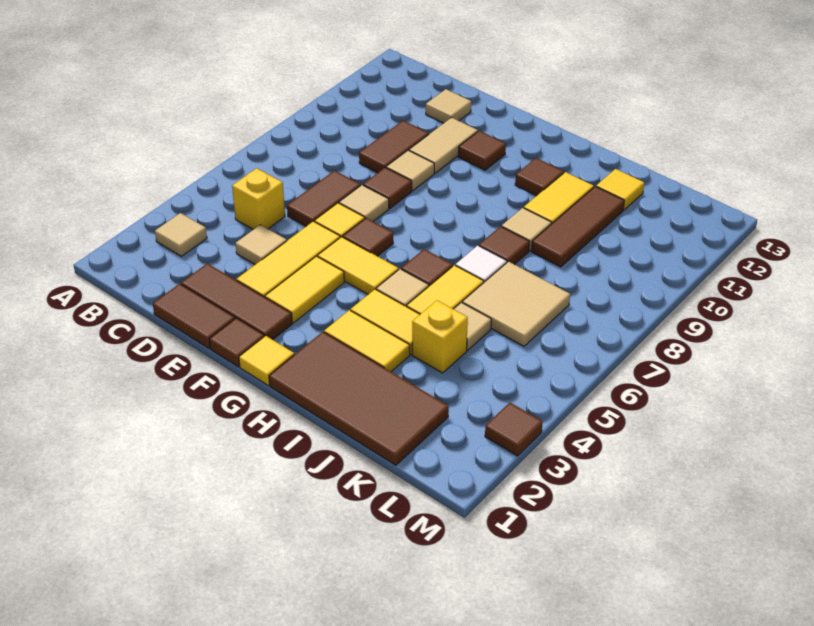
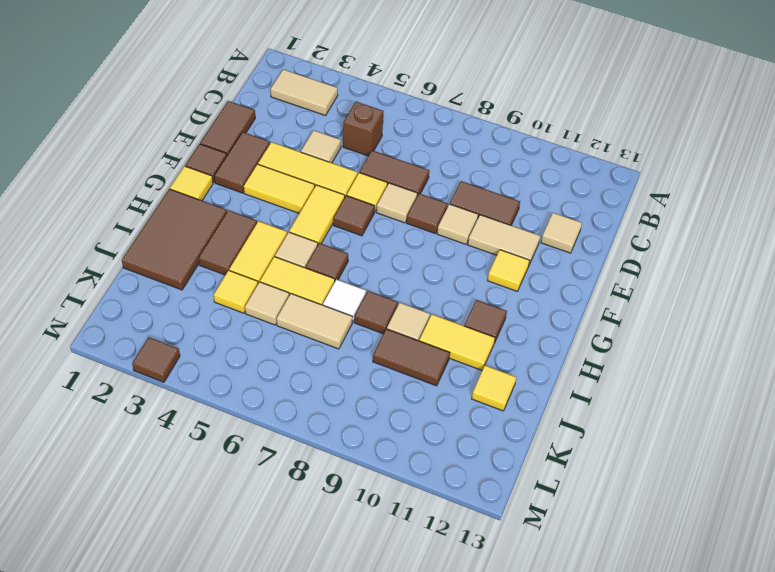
tan tile B3 level 1 -> tan tile B2:B3 level 1
yellow brick C5 level 1 -> brown brick C5 level 1
brown tile D2:F2 level 1 -> brown tile E2:F2 level 1
brown tile F11 level 1 -> yellow tile F11 level 1
brown tile H1:K2 level 1 -> brown tile H1:J2 level 1
yellow tile H3:I3 level 1 -> brown tile H3:I3 level 1
yellow brick J4 level 1 -> yellow tile J4 level 1
tan tile J6:K7 level 1 -> tan tile J6:J7 level 1
brown tile J9:J11 level 1 -> brown tile J9:J10 level 1

